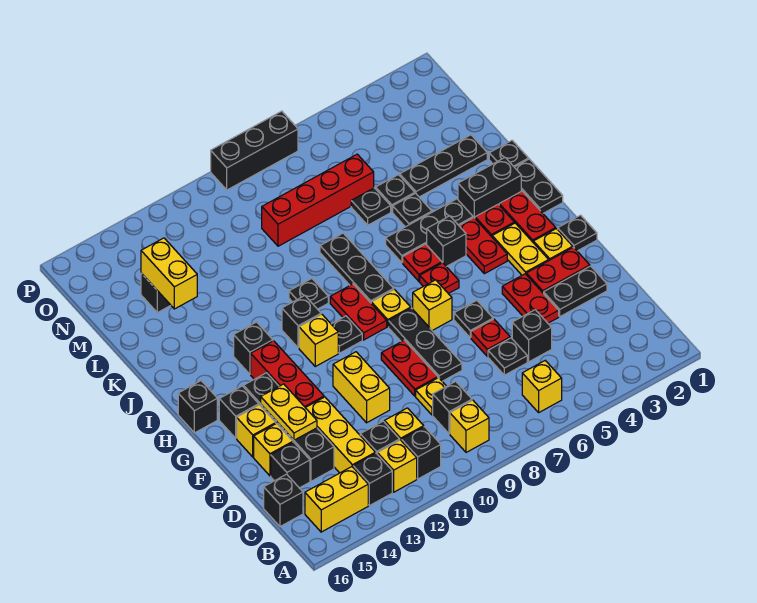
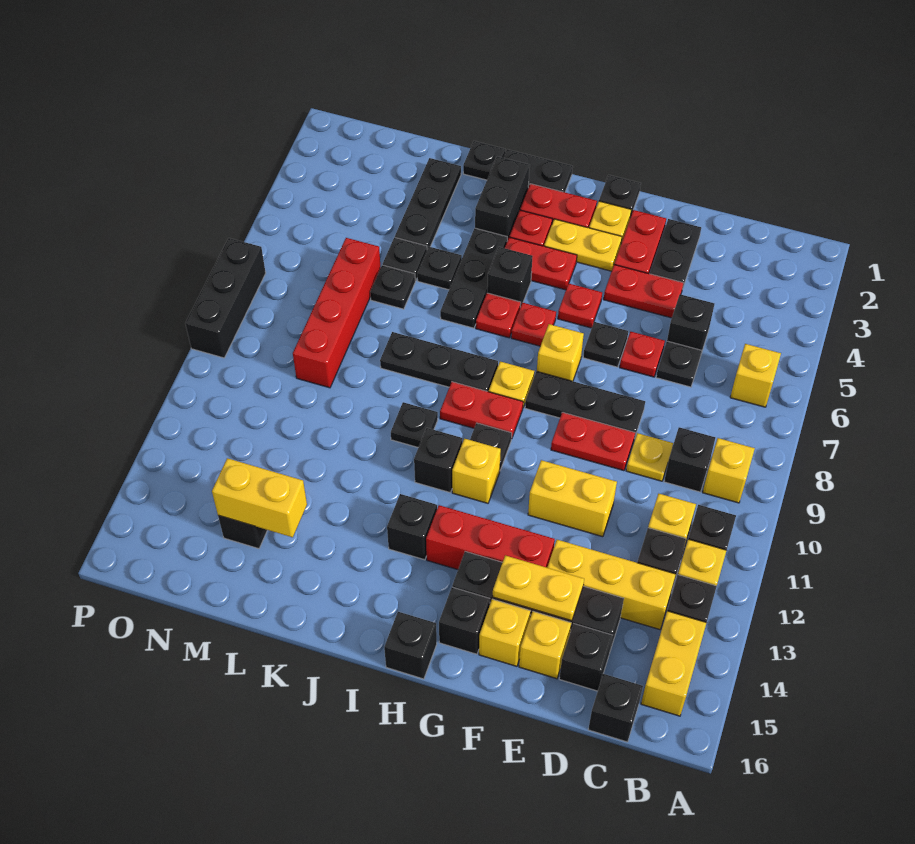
none -> red plate G5 level 1

